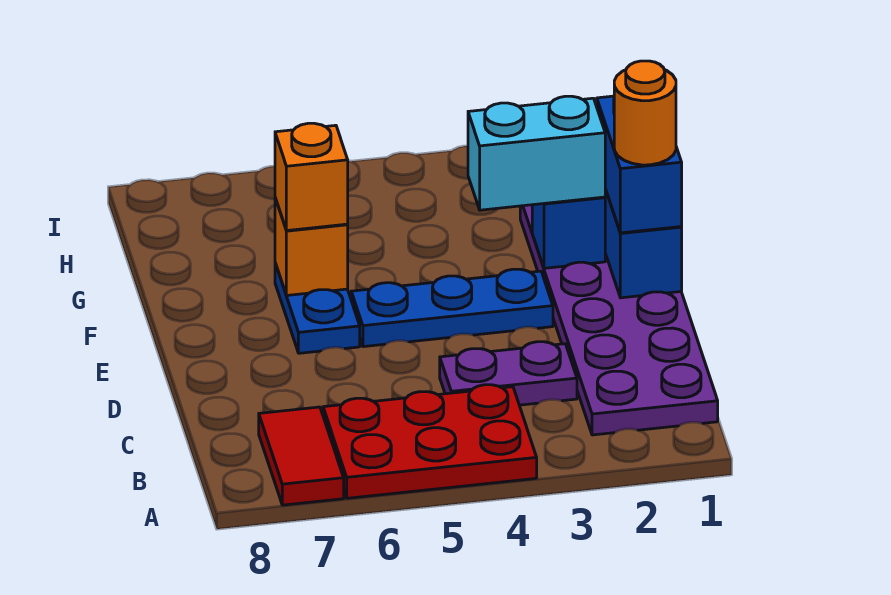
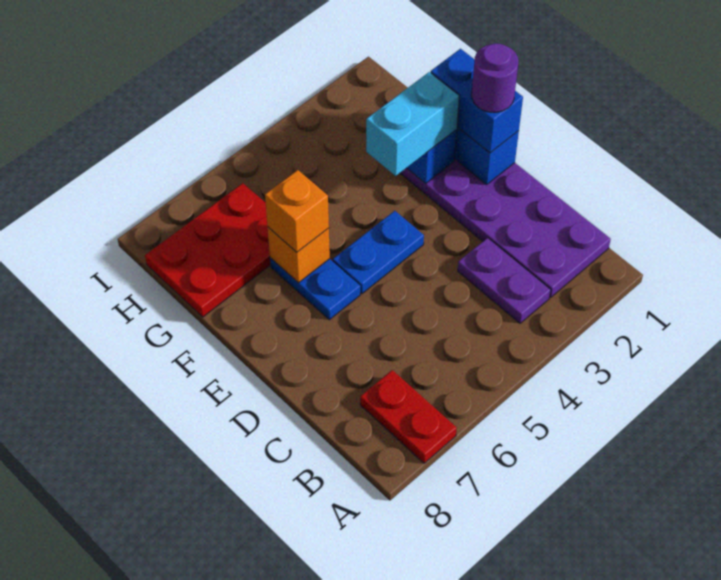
red plate A4:B6 level 1 -> red plate G6:H8 level 1
red tile A7:B7 level 1 -> red plate A7:B7 level 1
purple plate C3:C4 level 1 -> purple plate B3:C3 level 1
orange round brick E1 level 4 -> purple round brick E1 level 4
blue plate E3:E5 level 1 -> blue plate E4:E5 level 1

